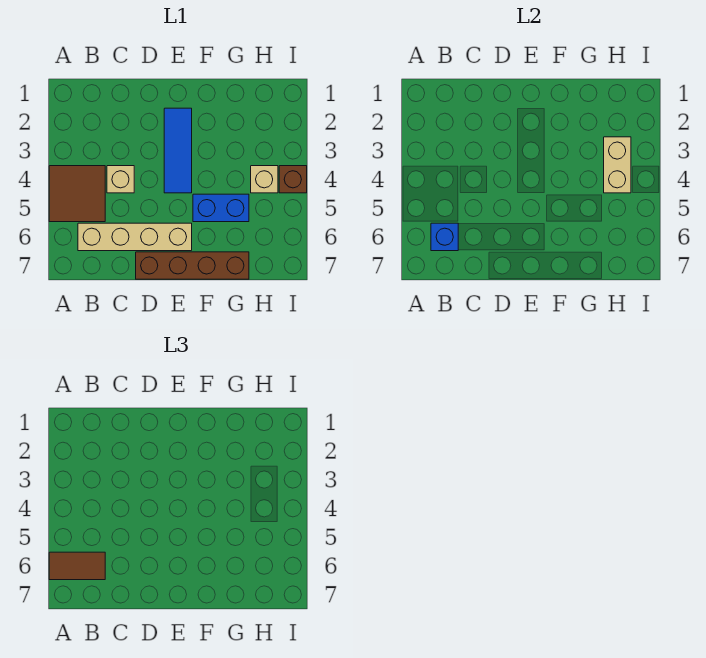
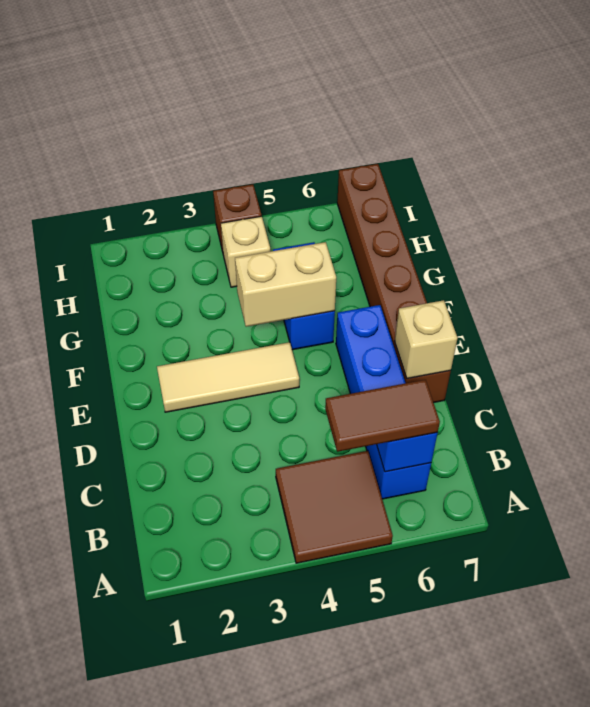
brown tile A6:B6 level 3 -> brown tile B5:B6 level 3
tan brick B6:E6 level 1 -> blue brick B6:E6 level 1
tan brick C4 level 1 -> tan brick D7 level 2
brown brick D7:G7 level 1 -> brown brick D7:I7 level 1
blue tile E2:E4 level 1 -> tan tile E2:E4 level 1
tan brick H3:H4 level 2 -> tan brick F4:F5 level 2

